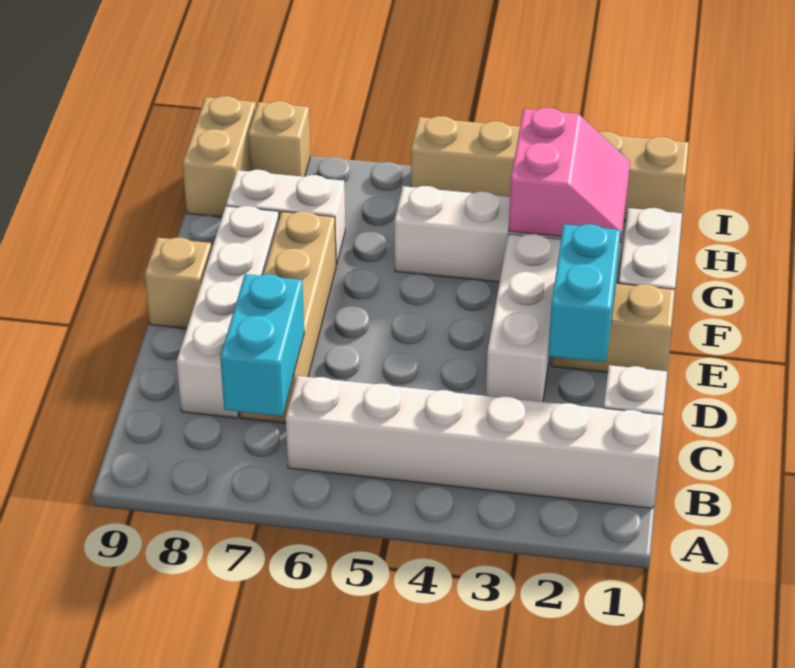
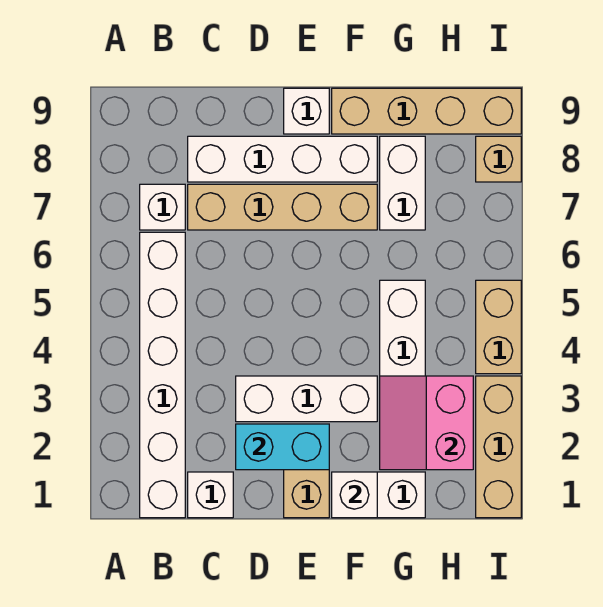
none -> white brick B7 level 1
cyan brick B7:C7 level 2 -> none
tan brick E9 level 1 -> white brick E9 level 1
none -> white brick F1 level 2
pink slope G2:H3 level 2 top 3 -> pink slope G2:H3 level 2 top H
tan brick H9:I9 level 1 -> tan brick F9:I9 level 1

